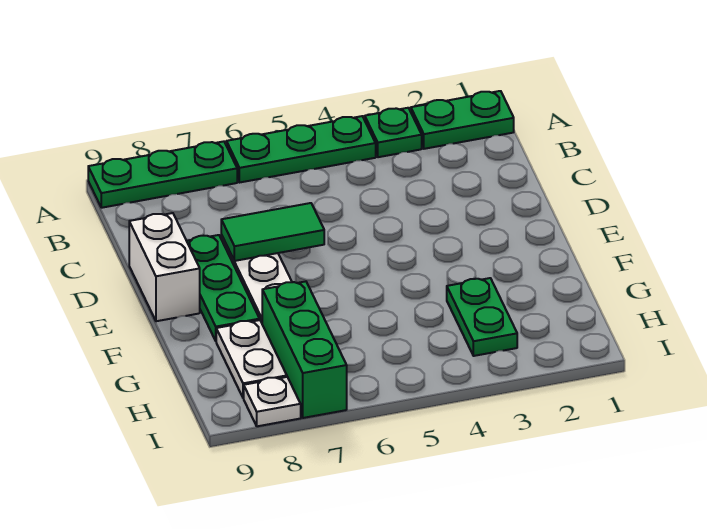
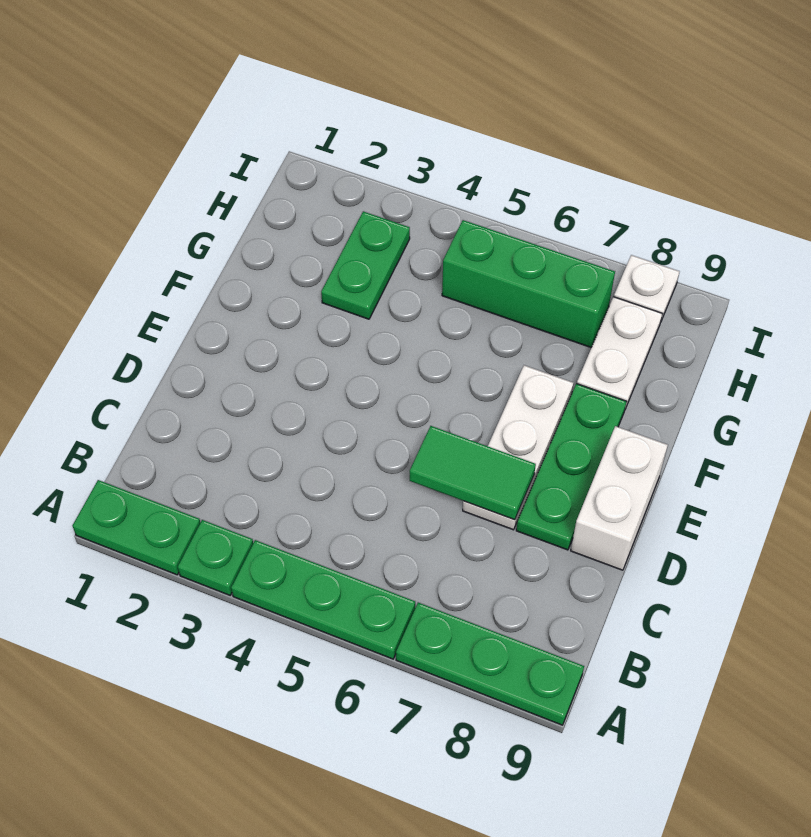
green brick G7:I7 level 1 -> green brick H5:H7 level 1

